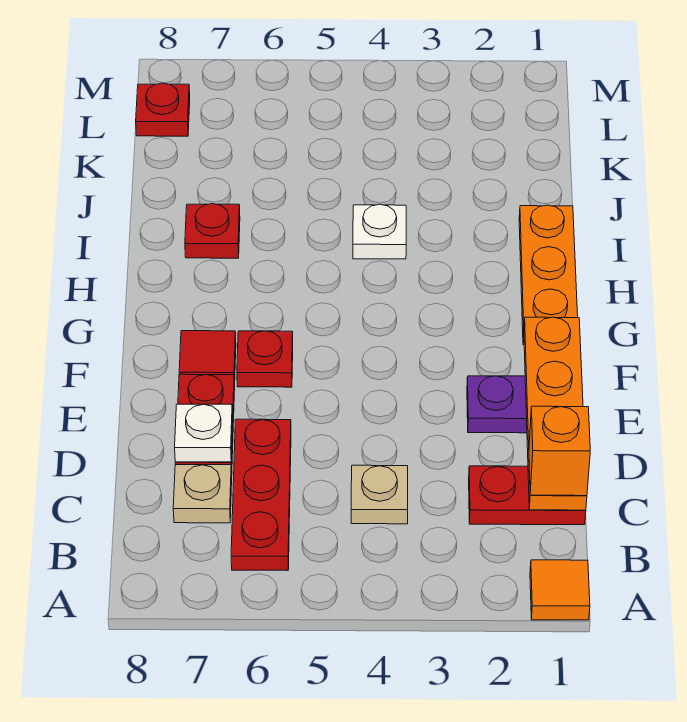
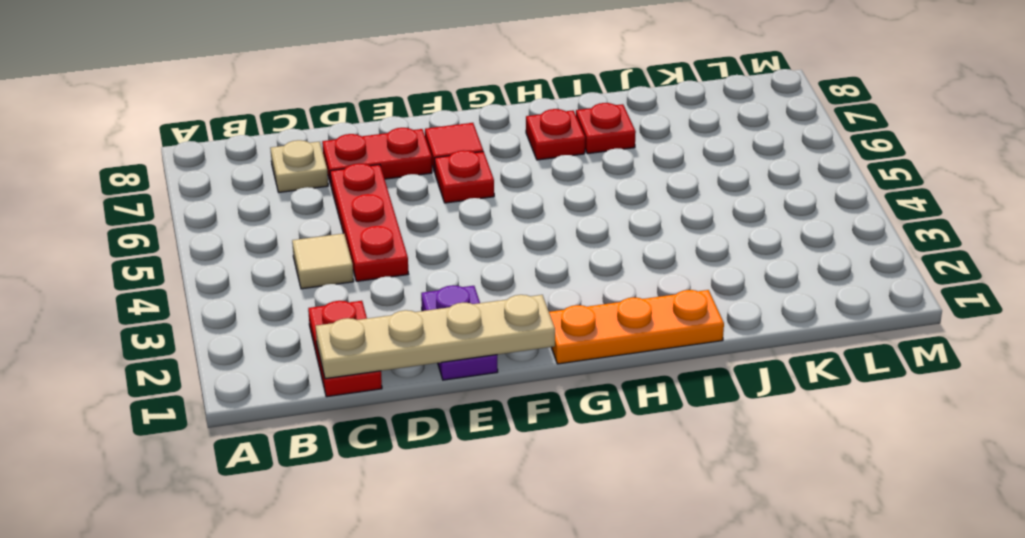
orange tile A1 level 1 -> none
red plate B6:D6 level 1 -> red plate D4:D6 level 1
orange plate C1:F1 level 2 -> tan plate C1:F1 level 2
orange brick C1 level 3 -> none
tan plate C4 level 1 -> tan tile C4 level 1
white plate D7 level 2 -> none
white plate I4 level 1 -> none
red plate L8 level 1 -> red plate H7 level 1

